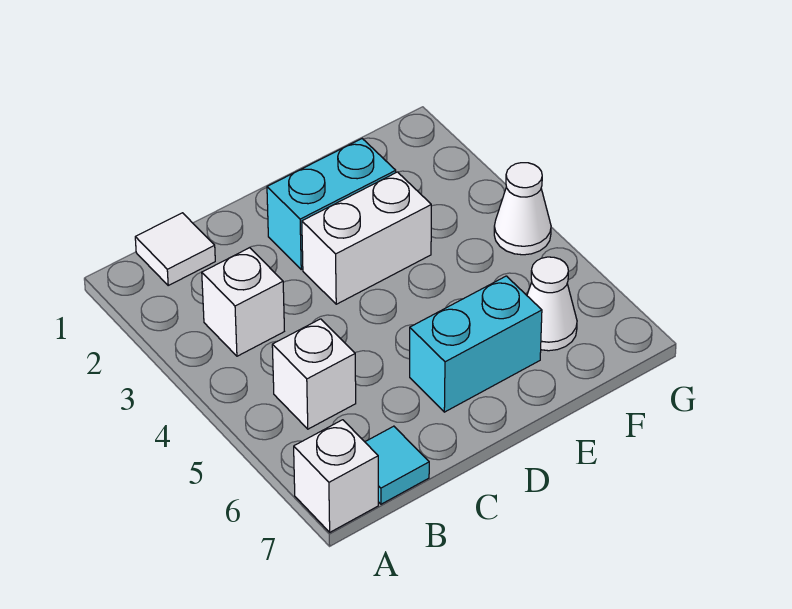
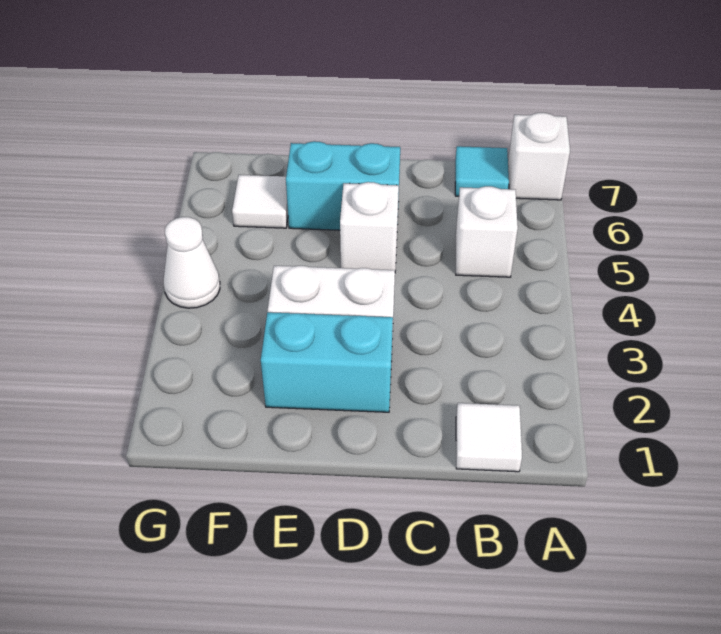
white brick B3 level 1 -> white brick D5 level 1
white cone F6 level 1 -> white tile F6 level 1

